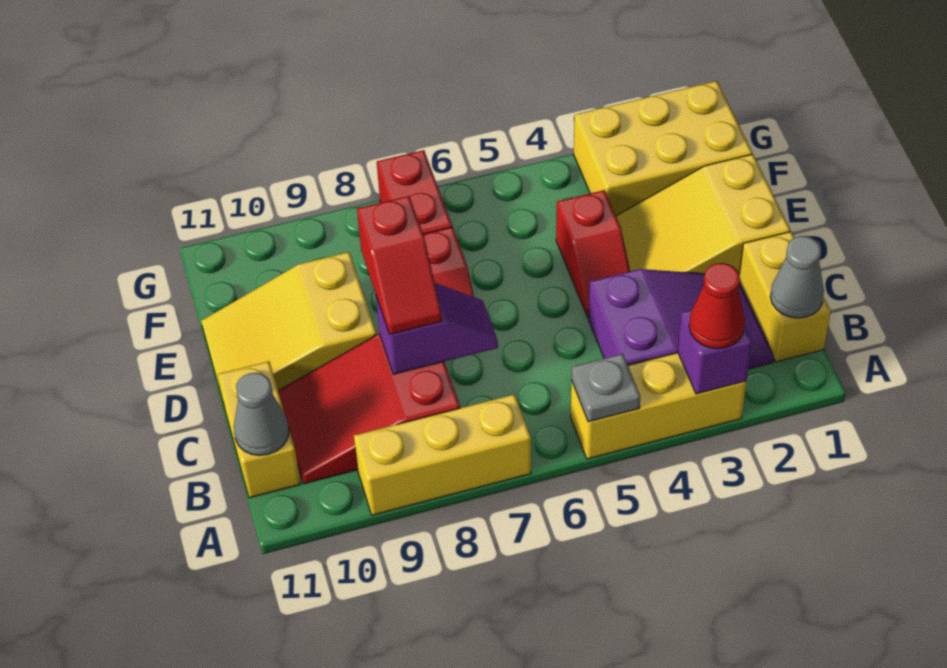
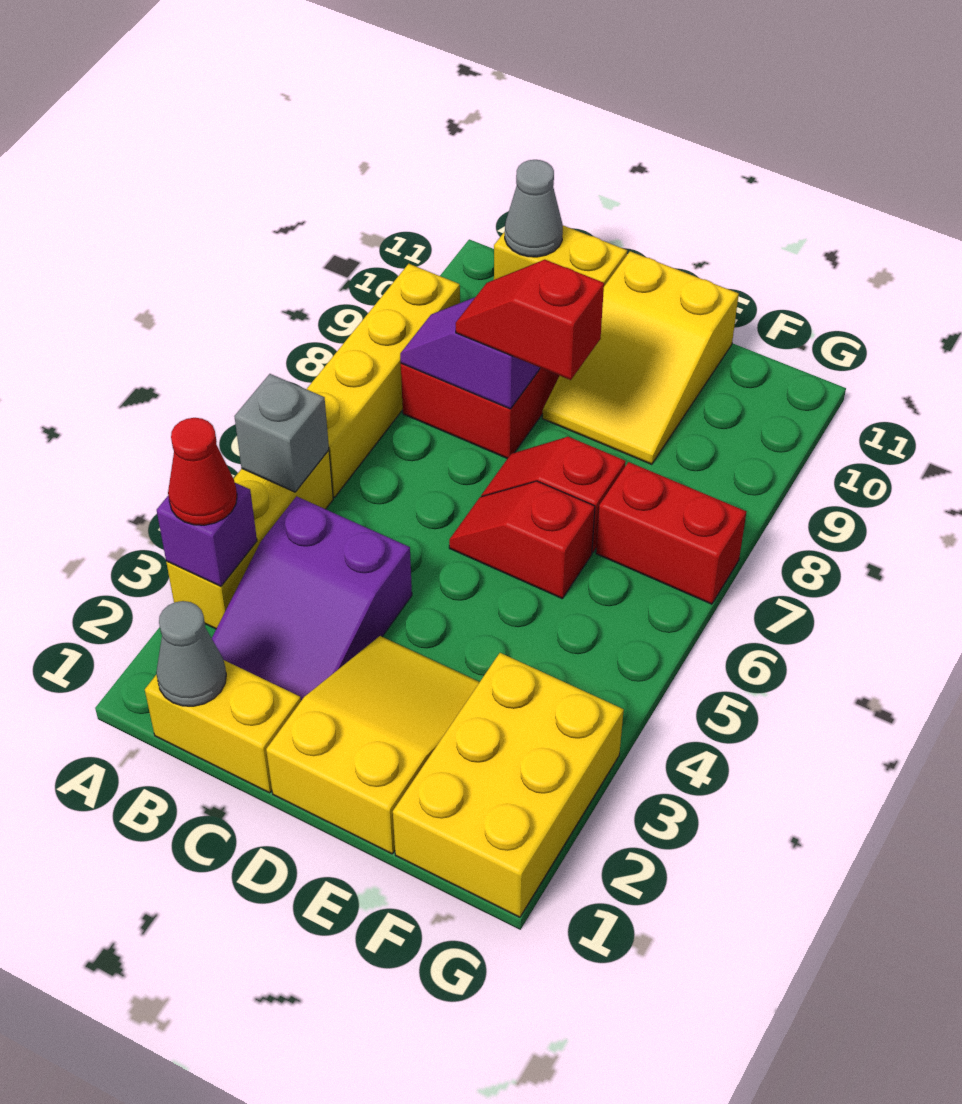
grey plate A5 level 2 -> grey brick A5 level 2
yellow brick A7:A9 level 1 -> yellow brick A6:A9 level 1
purple slope C7:C8 level 2 top 8 -> purple slope B8:C8 level 2 top C
red slope D4:E4 level 1 top E -> red slope D6:E6 level 1 top E
yellow slope D9:E11 level 1 top 9 -> yellow slope D9:E11 level 1 top 11

